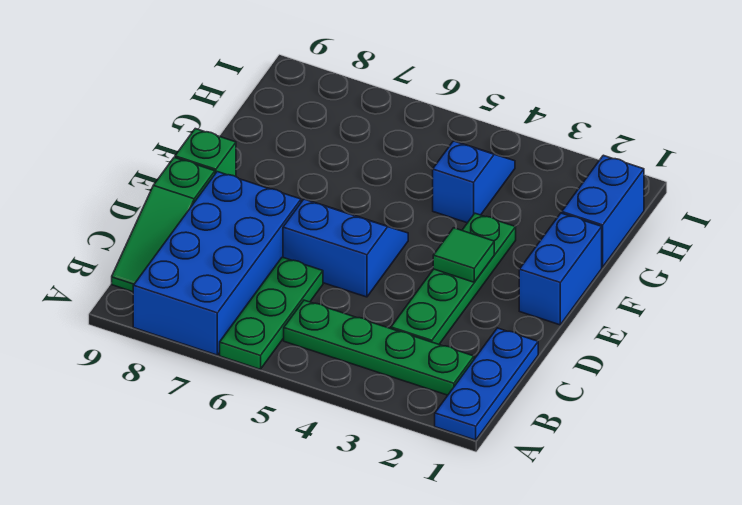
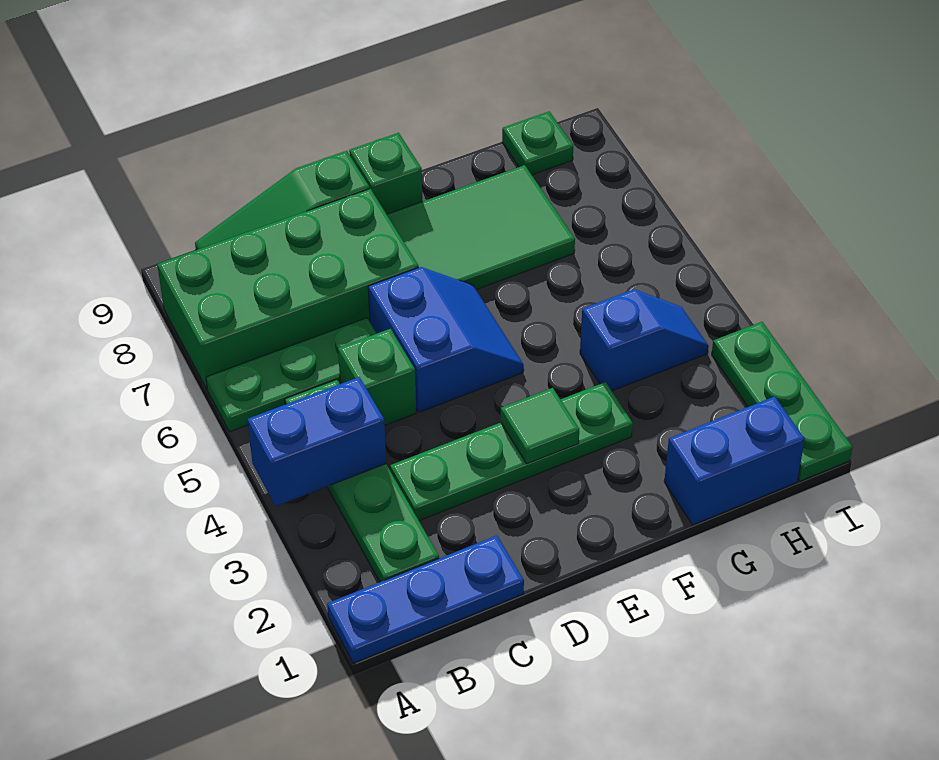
blue brick A7:D8 level 1 -> green brick A7:D8 level 1
none -> green brick C5 level 1
blue brick E1:F1 level 1 -> blue brick A4:B4 level 2
none -> green tile E7:G8 level 1
none -> green plate H9 level 1
none -> green plate I1:I3 level 1

